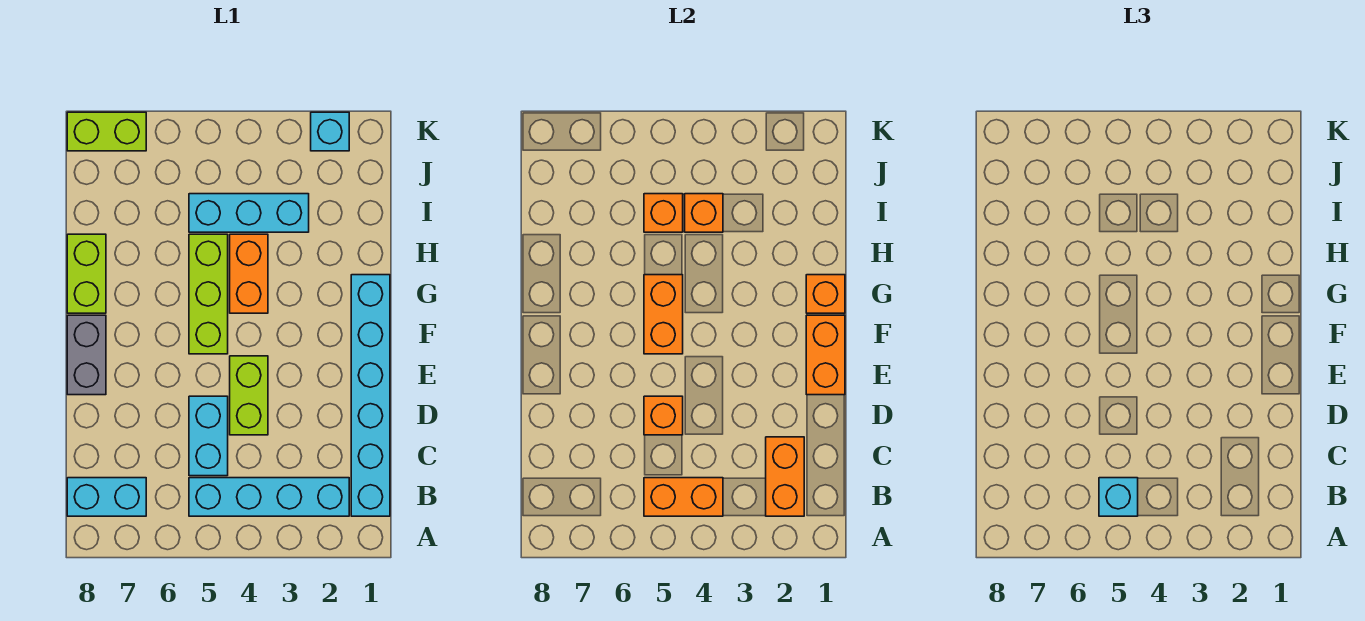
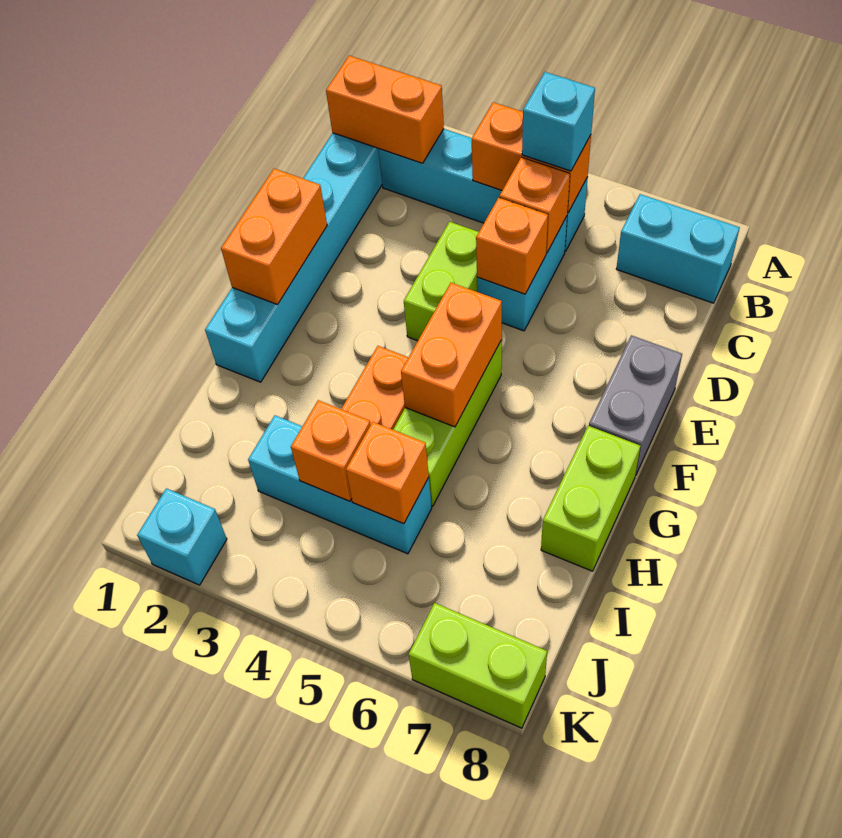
orange brick B2:C2 level 2 -> orange brick B1:B2 level 2
orange brick G1 level 2 -> orange brick C5 level 2

